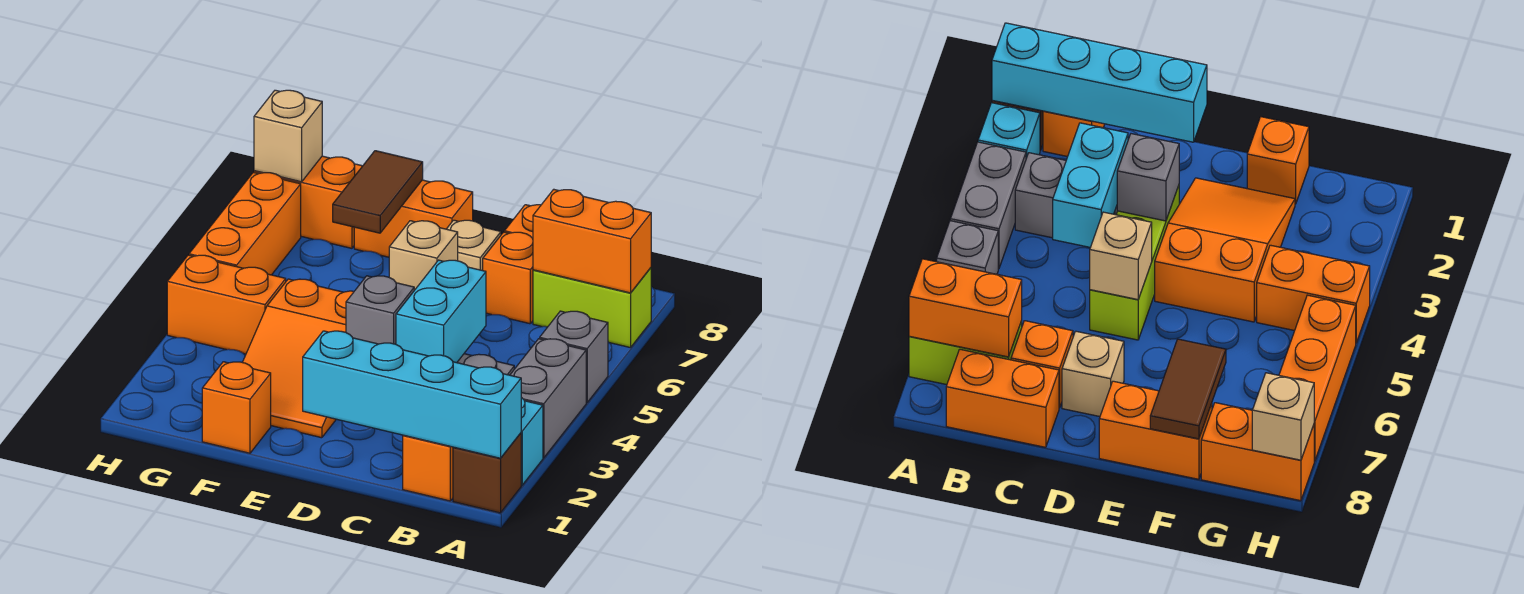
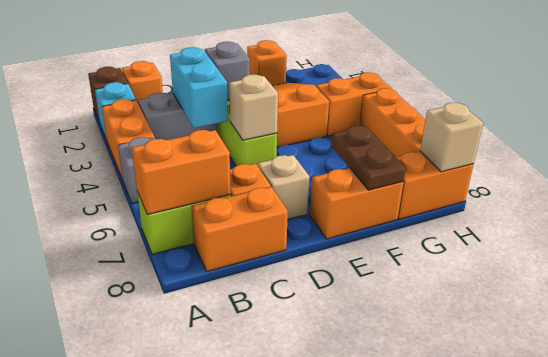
cyan brick A1:D1 level 2 -> none
grey brick A3:A4 level 1 -> orange brick A3:A4 level 1
brown tile F7:F8 level 2 -> brown plate F7:F8 level 2

